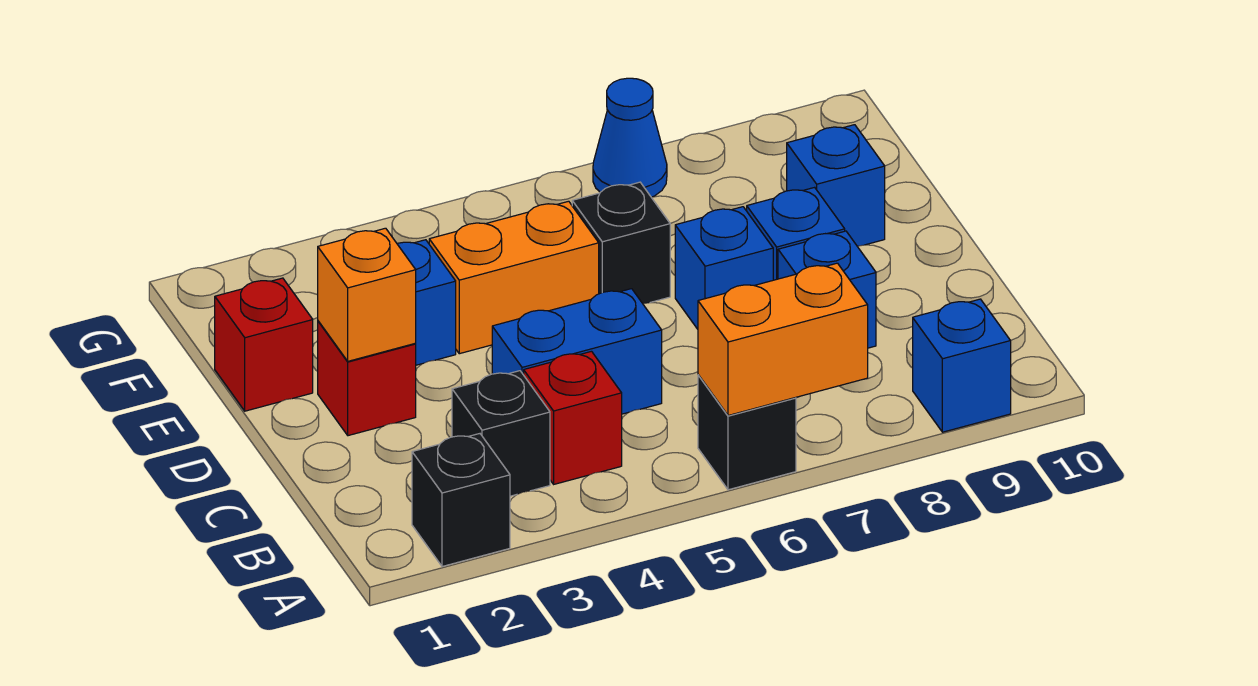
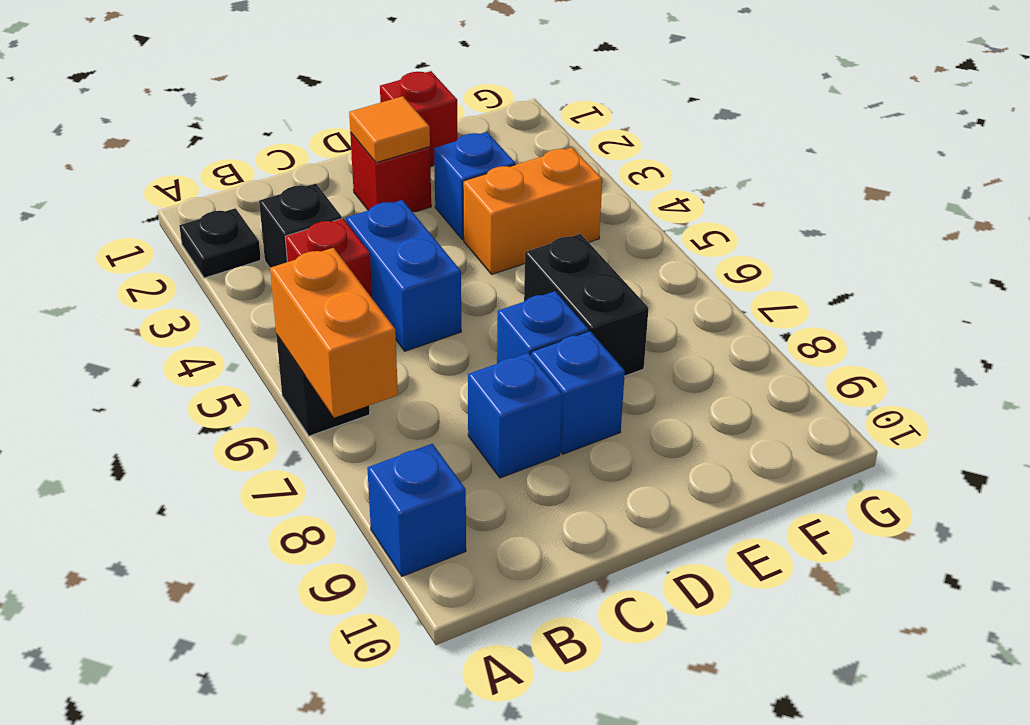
black brick A2 level 1 -> black plate A2 level 1
orange brick D2 level 2 -> orange tile D2 level 2
orange brick E4:E5 level 1 -> orange brick E4:F4 level 1
black brick E6 level 1 -> black brick E6:E7 level 1
blue brick E9 level 1 -> none
blue cone G7 level 1 -> none

